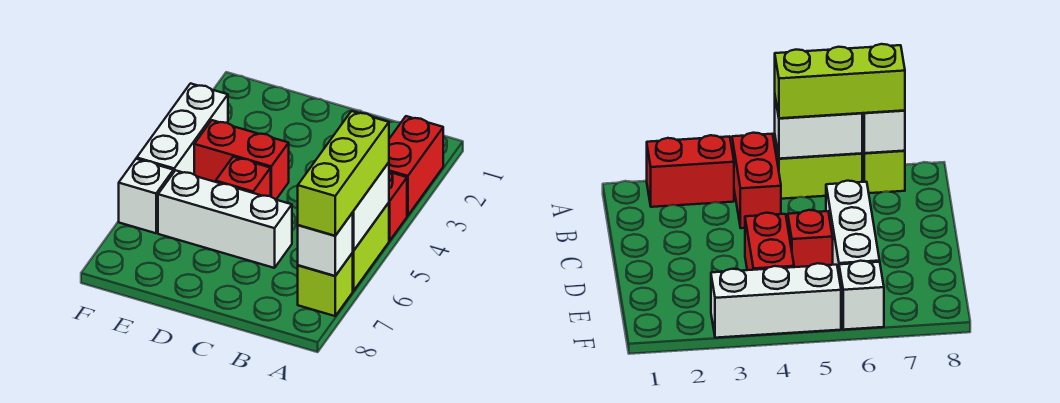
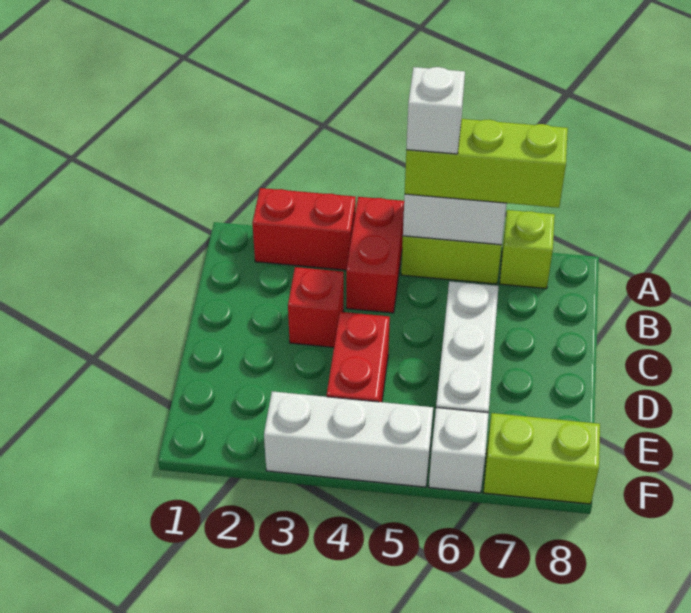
white brick A7 level 2 -> white brick A5 level 4
red brick D5 level 1 -> red brick C3 level 1
none -> lime brick F7:F8 level 1

